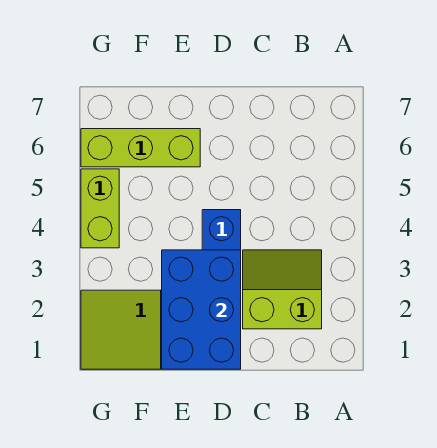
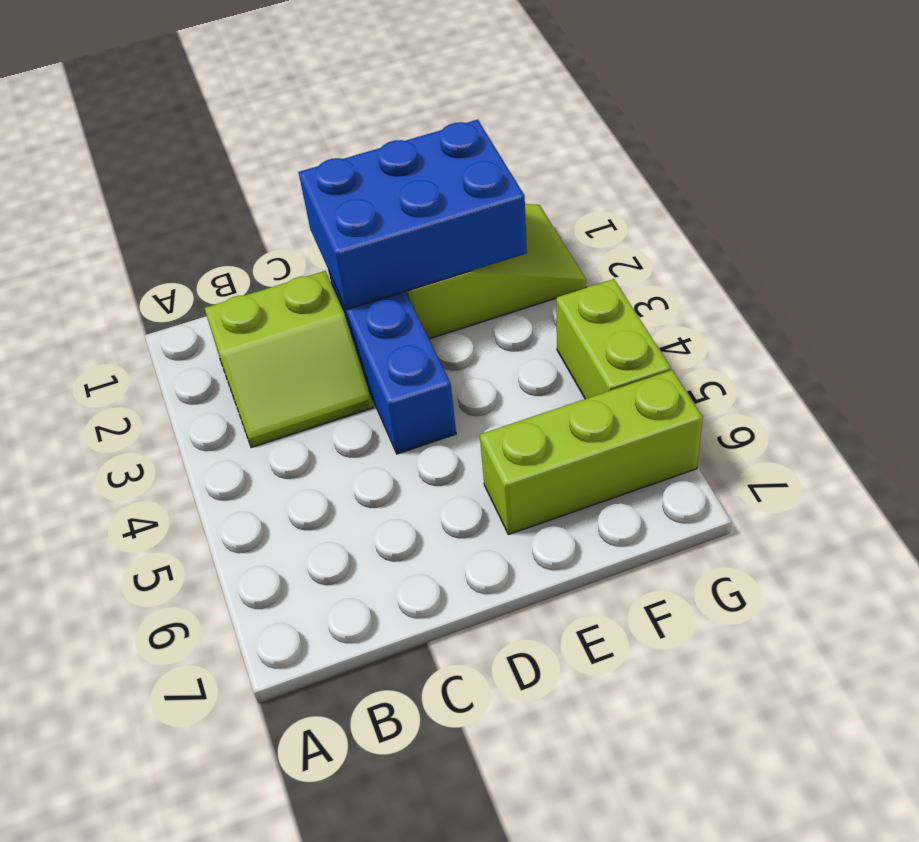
blue brick D1:E3 level 2 -> blue brick D1:F2 level 2

